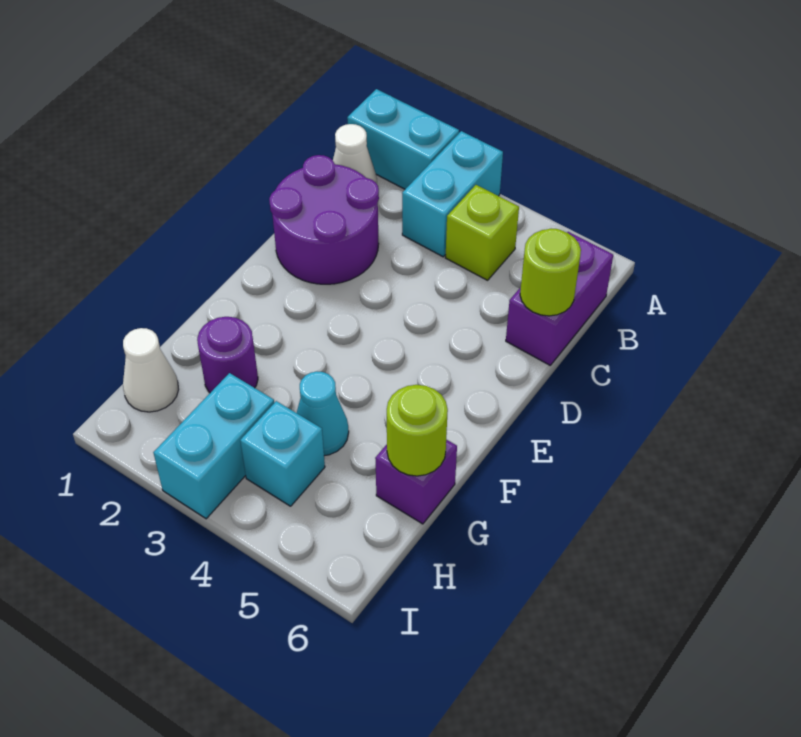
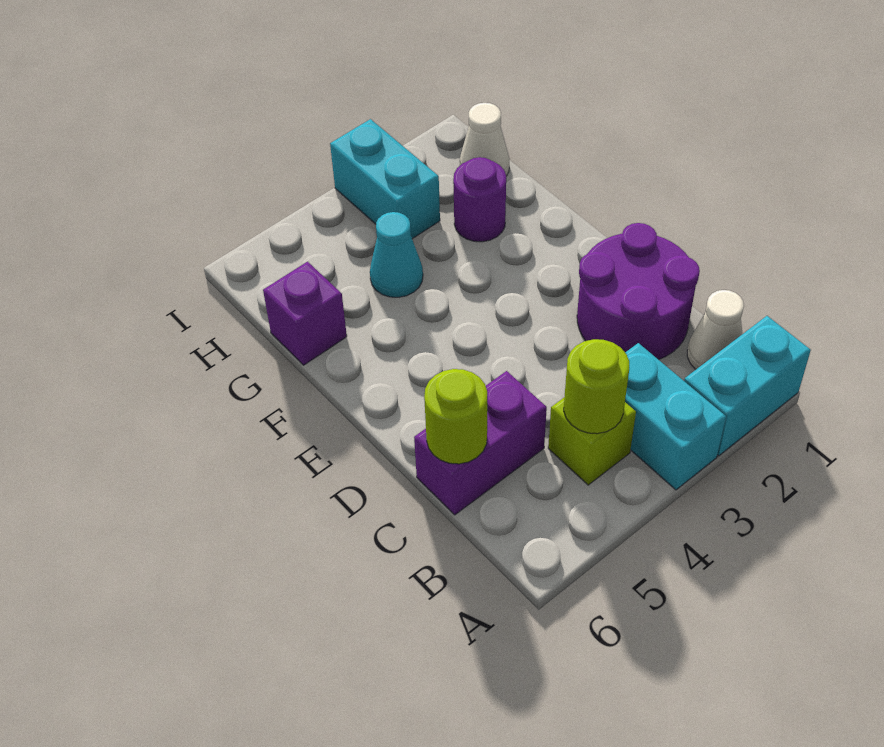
purple brick B6:C6 level 1 -> purple brick C5:C6 level 1
lime round brick G6 level 2 -> lime round brick B4 level 2
cyan brick H4 level 1 -> none

